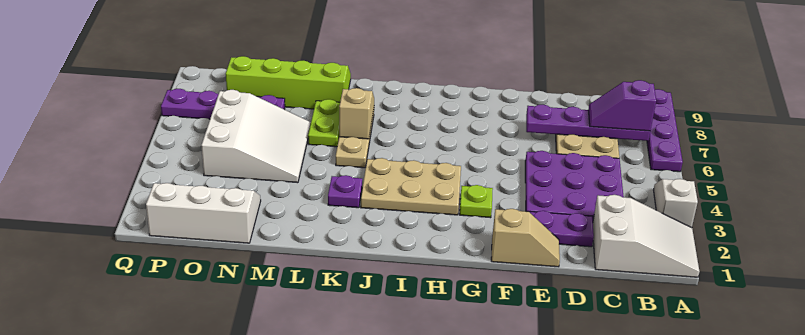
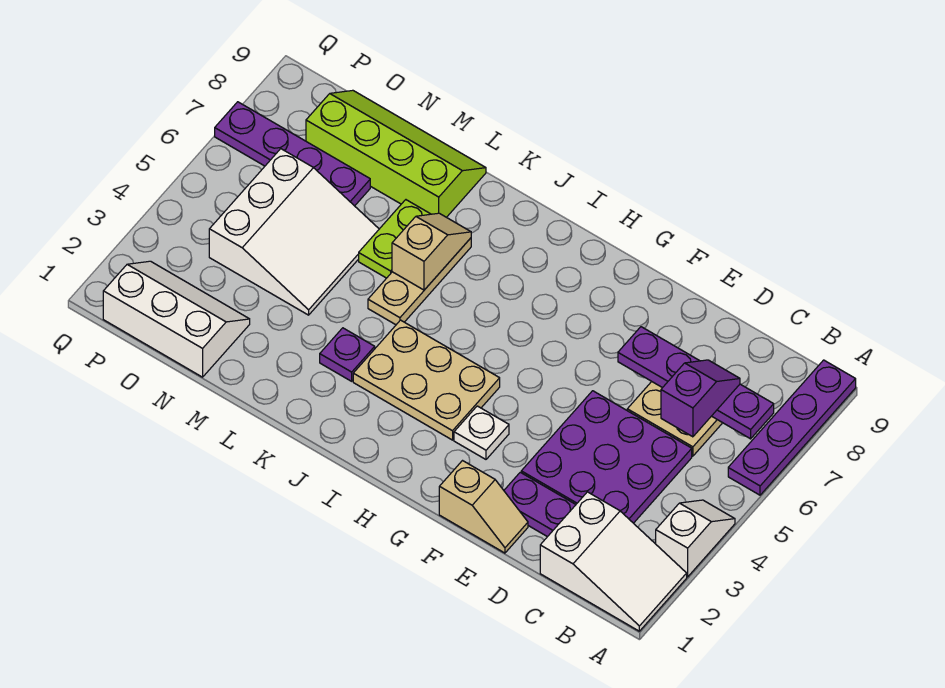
purple slope B7:C7 level 3 top B -> purple slope C6:C7 level 3 top 6
lime plate G3 level 1 -> white plate G3 level 1

